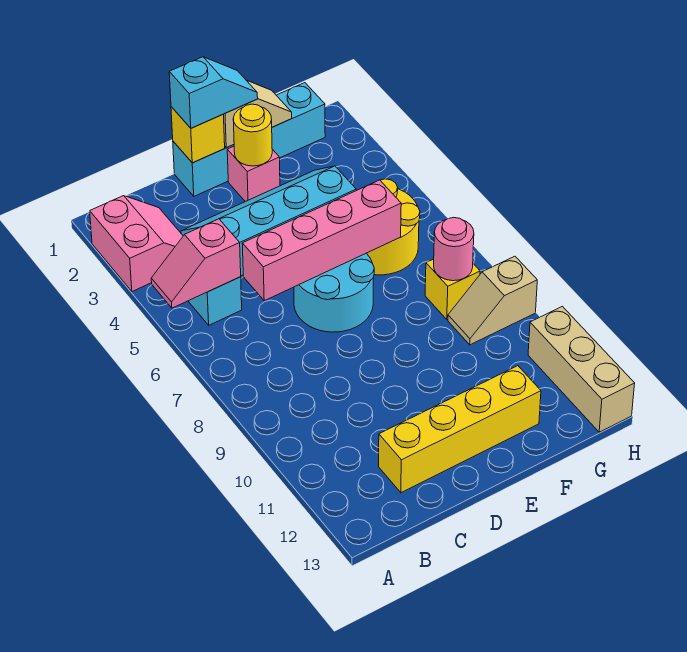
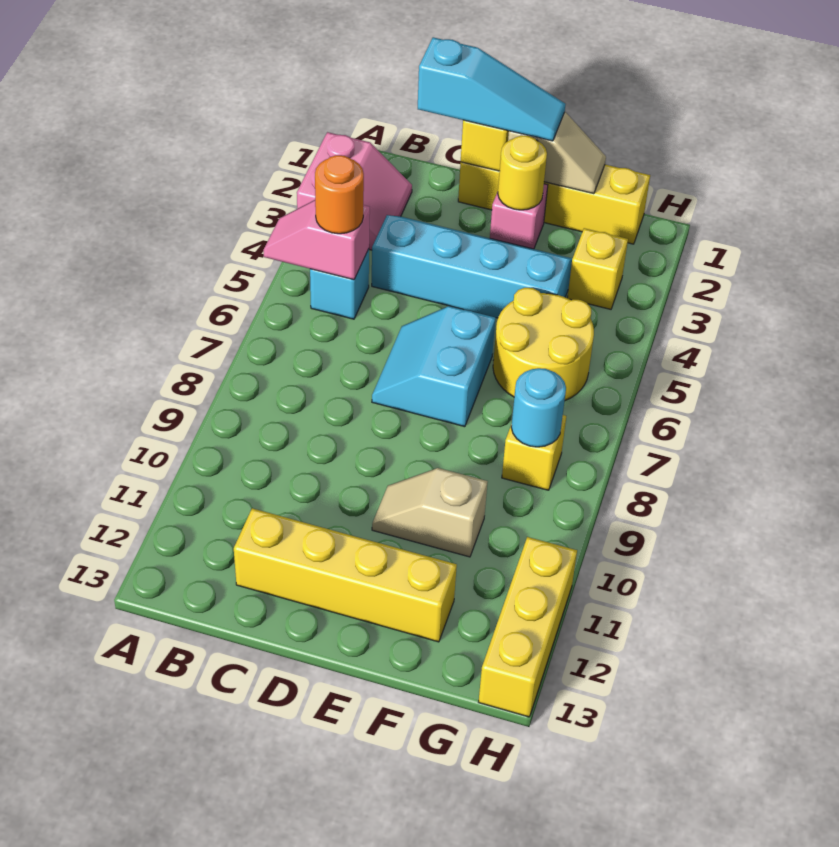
none -> orange round brick B5 level 3
pink brick C6:F6 level 2 -> none
cyan brick D1:G1 level 1 -> yellow brick D1:G1 level 1
cyan slope D1:E1 level 3 top D -> cyan slope C1:E1 level 3 top C
cyan round brick D6:E7 level 1 -> cyan slope D6:E7 level 1 top E
none -> yellow brick G3 level 1
pink round brick G8 level 2 -> cyan round brick G8 level 2
tan slope G9:H9 level 1 top H -> tan slope E10:F10 level 1 top F
tan brick H11:H13 level 1 -> yellow brick H11:H13 level 1

